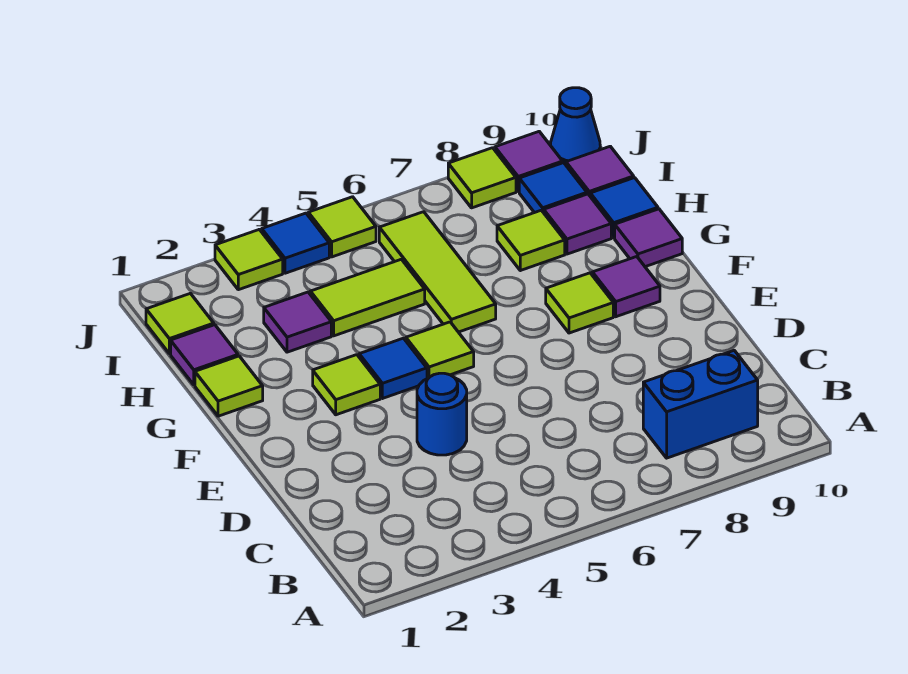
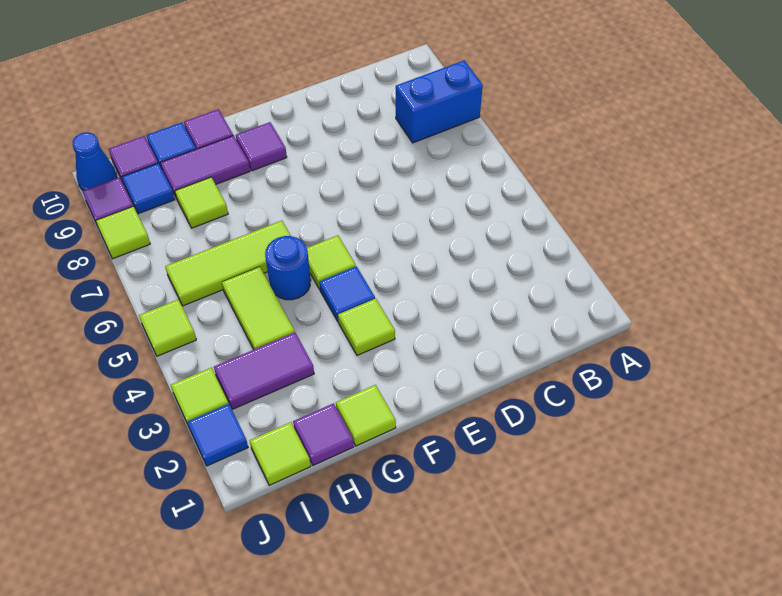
blue brick B8:B9 level 1 -> blue brick A8:B8 level 1
blue round brick D4 level 1 -> blue round brick G5 level 1
lime tile F8 level 1 -> none
purple tile H3 level 1 -> purple tile H3:I3 level 1
purple tile H9 level 1 -> purple tile G9:H9 level 1
blue tile J4 level 1 -> blue tile J2 level 1

